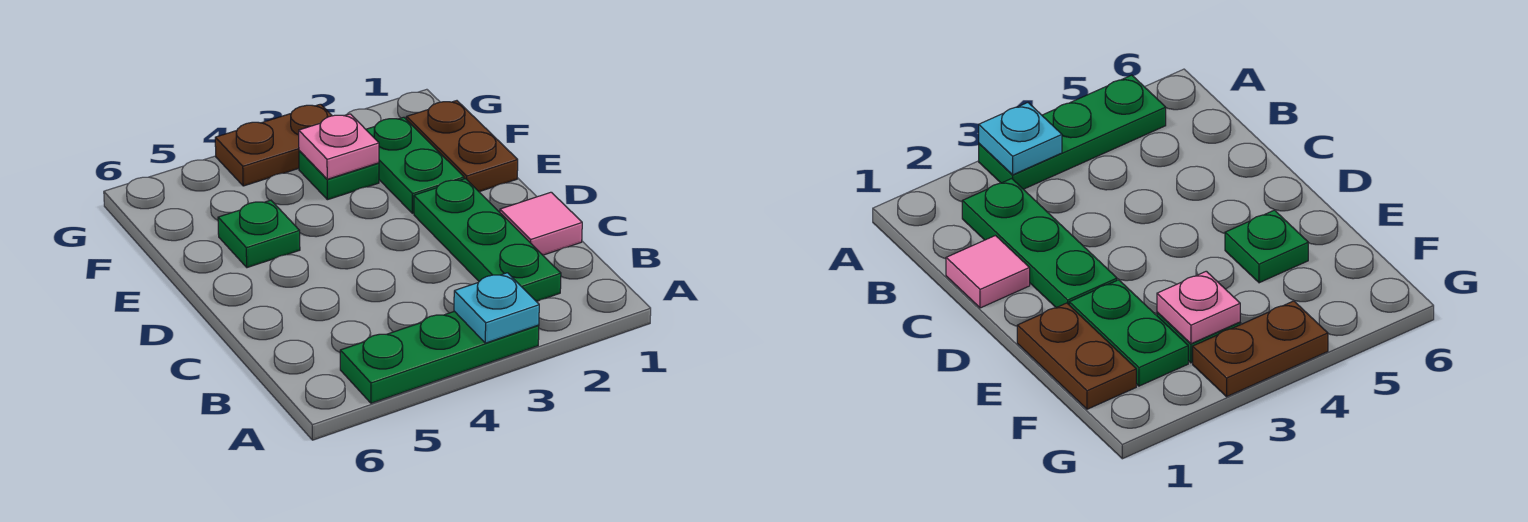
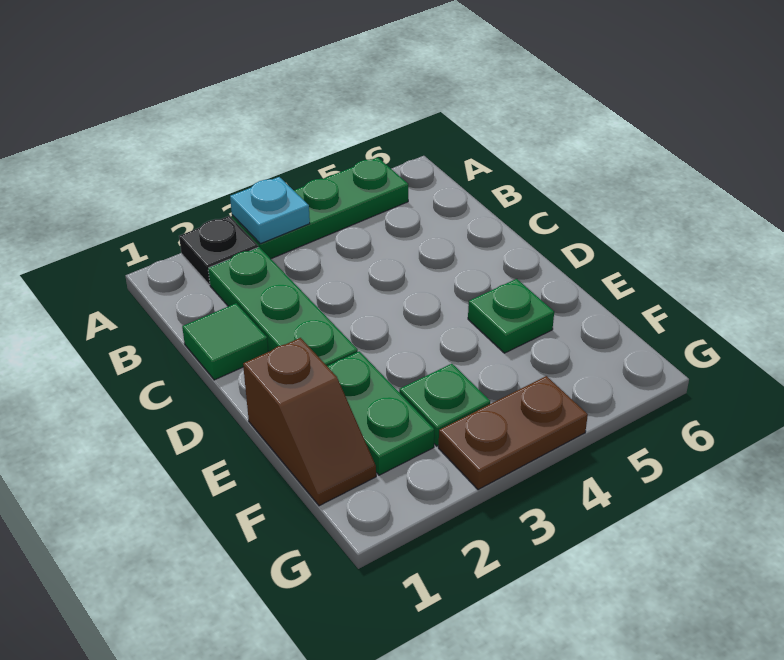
none -> black plate A2 level 1
pink tile C1 level 1 -> green tile C1 level 1
brown plate E1:F1 level 1 -> brown slope E1:F1 level 1 top E
pink plate F3 level 2 -> none

